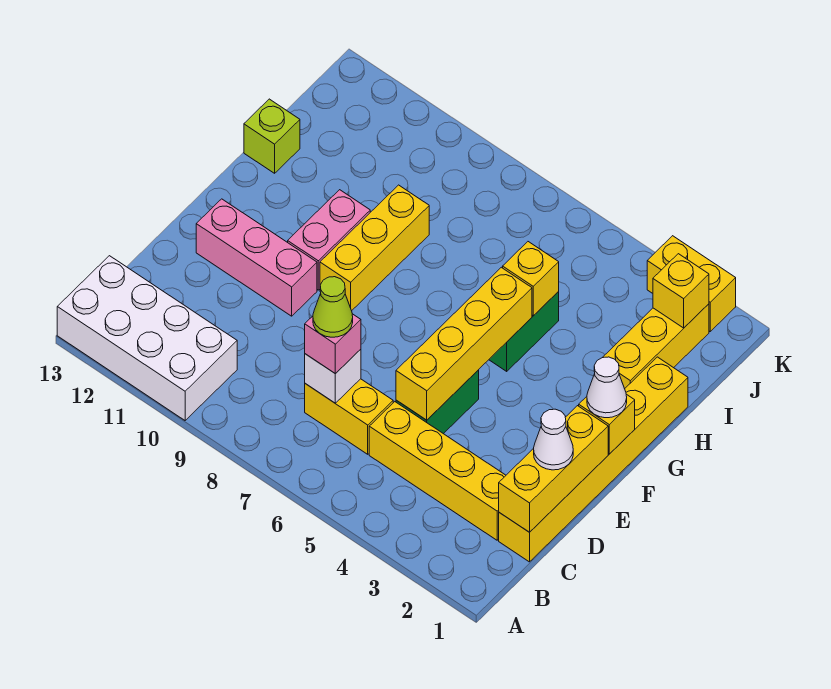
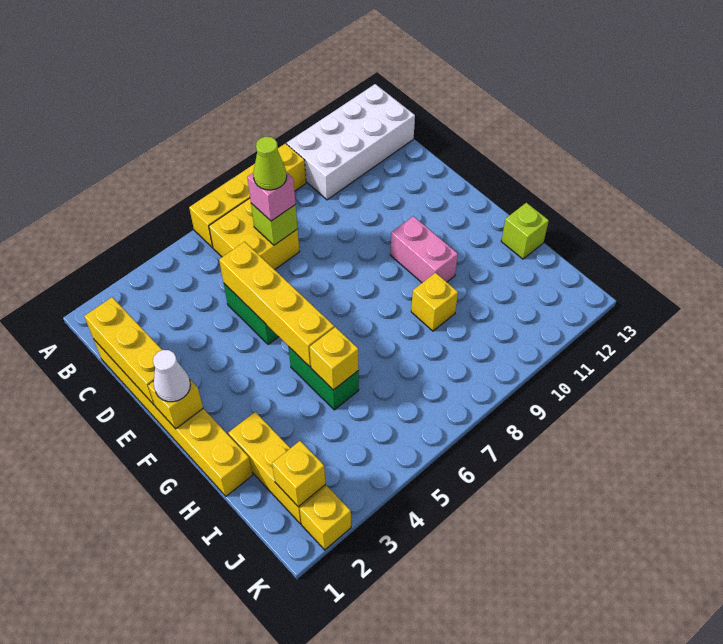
yellow brick C2:C5 level 1 -> yellow brick A6:A9 level 1
yellow brick C6:C7 level 1 -> yellow brick B6:C7 level 1
white brick C7 level 2 -> lime brick C7 level 2
white cone D1 level 3 -> none
pink brick E10:E12 level 1 -> none
yellow brick F9:H9 level 1 -> yellow brick H9 level 1
yellow brick K2:K3 level 1 -> yellow brick K2 level 1

